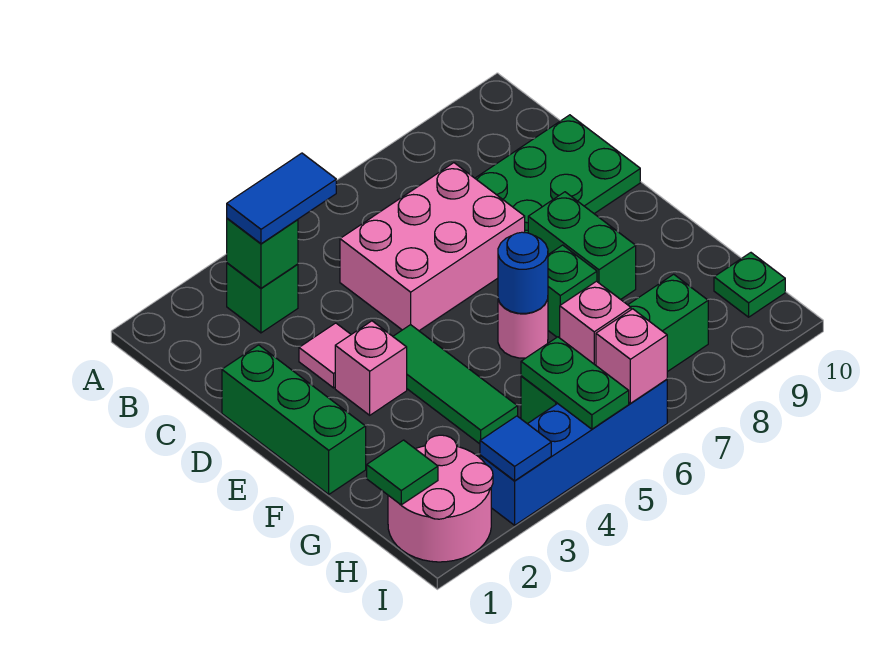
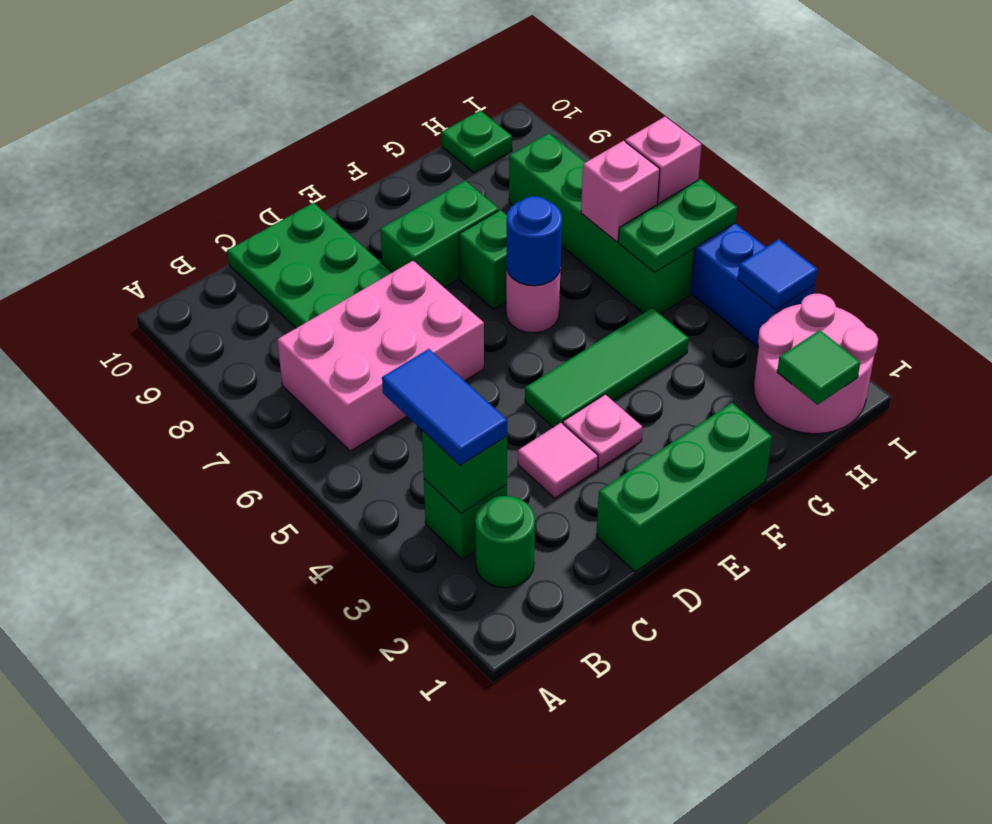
none -> green round brick B2 level 1
pink brick C5:D7 level 1 -> pink brick B6:D7 level 1
pink brick E3 level 1 -> pink plate E3 level 1

